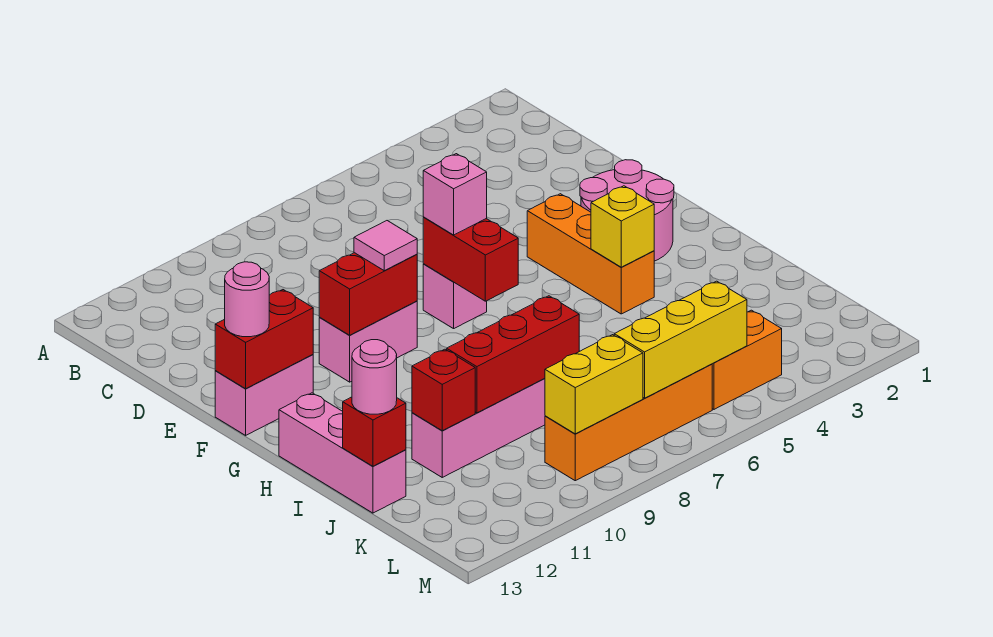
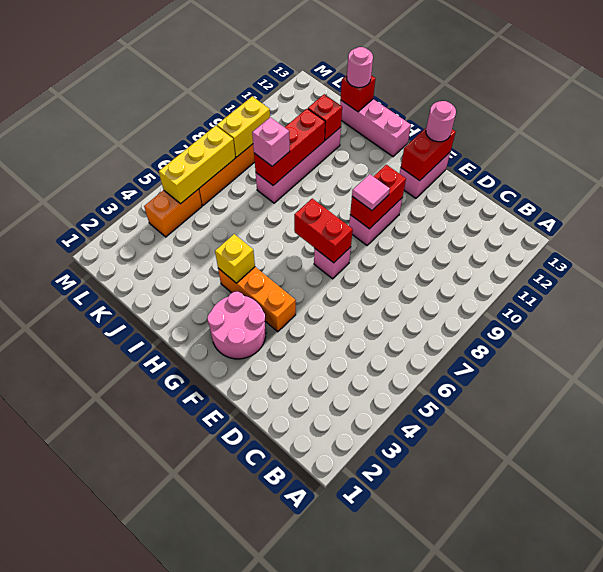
pink brick F7 level 3 -> pink brick J8 level 3

